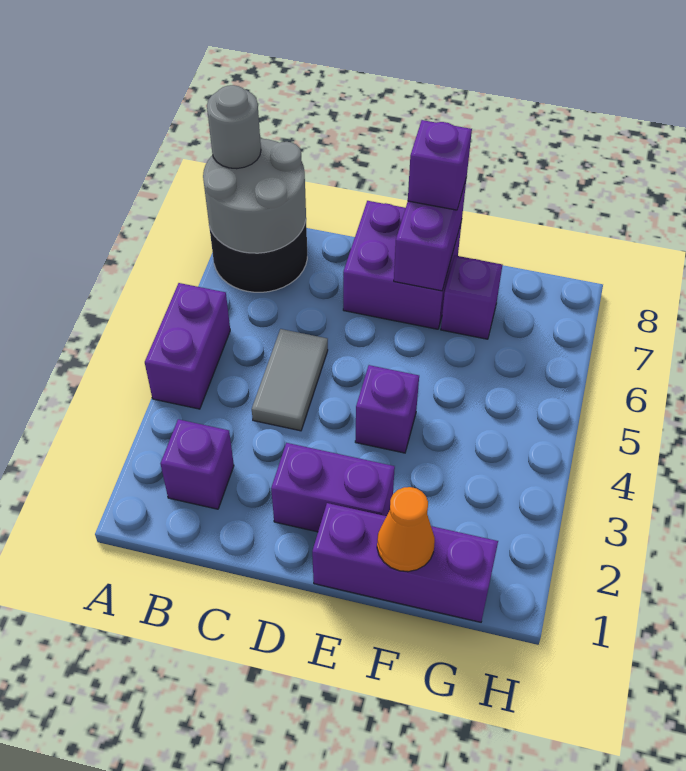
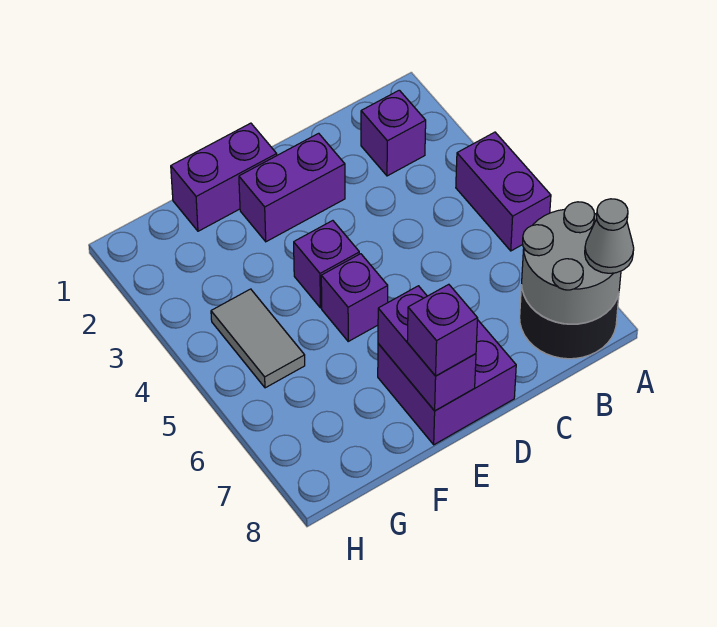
grey round brick A8 level 3 -> grey cone A8 level 3
grey tile C4:C5 level 1 -> grey tile G4:G5 level 1
purple brick E1:G1 level 1 -> purple brick E1:F1 level 1
orange cone F1 level 2 -> none
purple brick F7 level 1 -> purple brick E5 level 1

